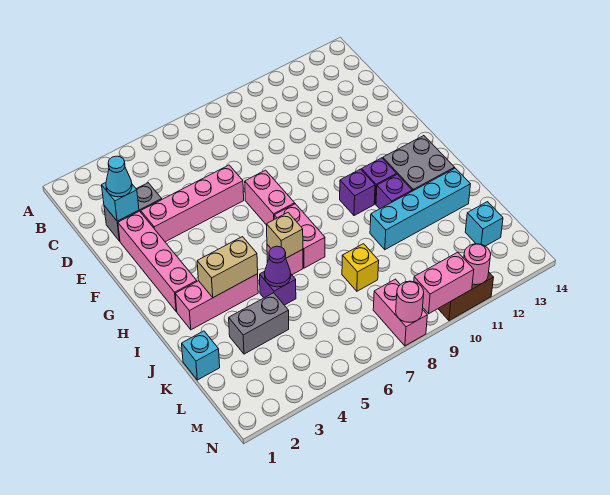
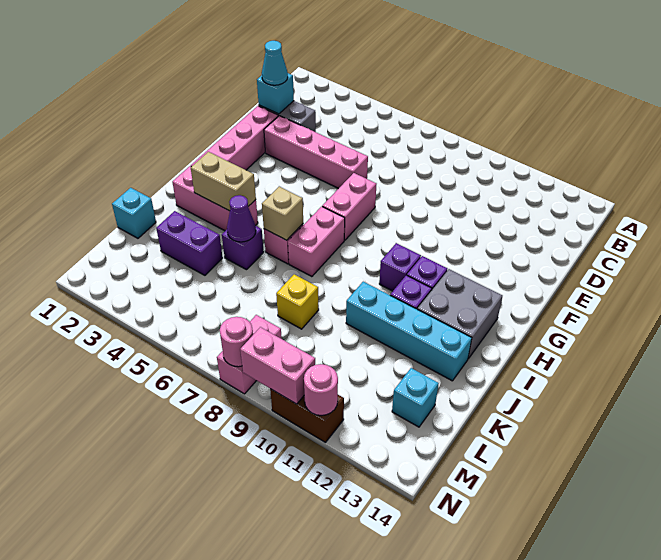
grey brick K3:K4 level 1 -> purple brick K3:K4 level 1

